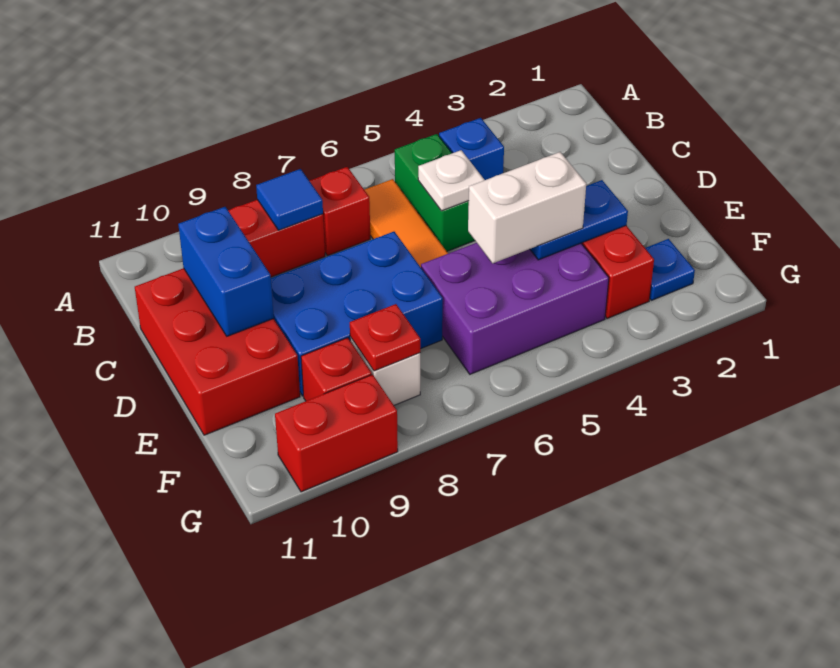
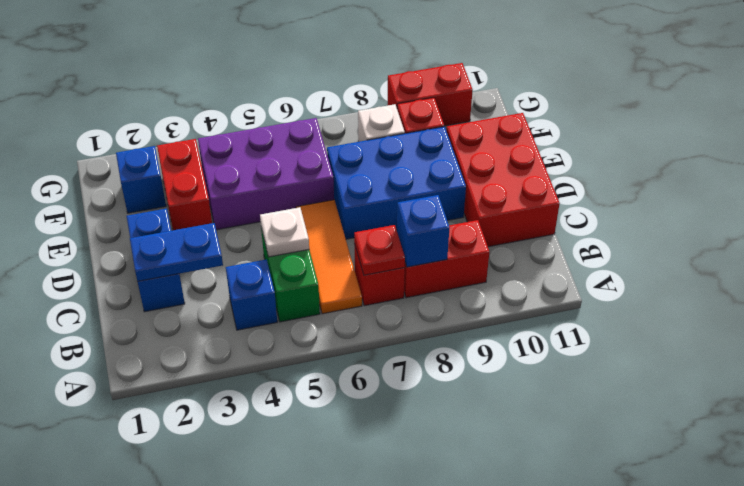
blue tile B8 level 2 -> blue brick B8 level 2
blue brick C10:D10 level 2 -> blue brick C2:D2 level 1
blue plate E3:E4 level 2 -> blue plate C2:C3 level 2
white brick E4:E5 level 3 -> none
blue plate F2 level 1 -> blue brick F2 level 1
red plate F8 level 2 -> red plate B7 level 2

